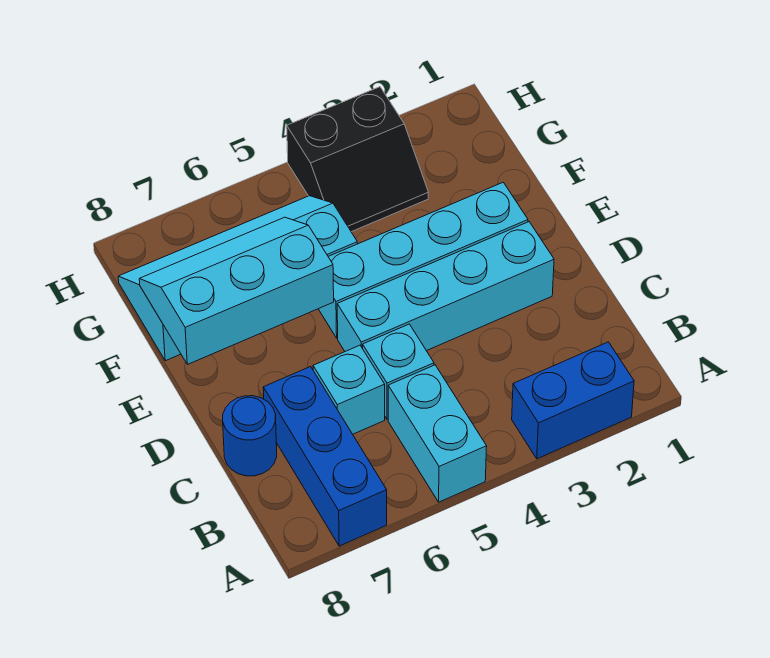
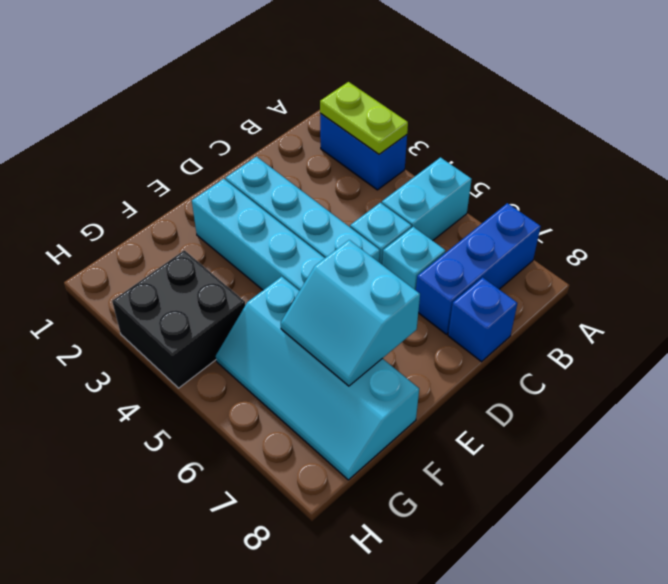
none -> lime plate A2:A3 level 2
blue round brick C8 level 1 -> blue brick C8 level 1
cyan slope E6:F8 level 2 top E -> cyan slope E6:F7 level 2 top E
black slope G3:H4 level 1 top H -> black brick G3:H4 level 1

